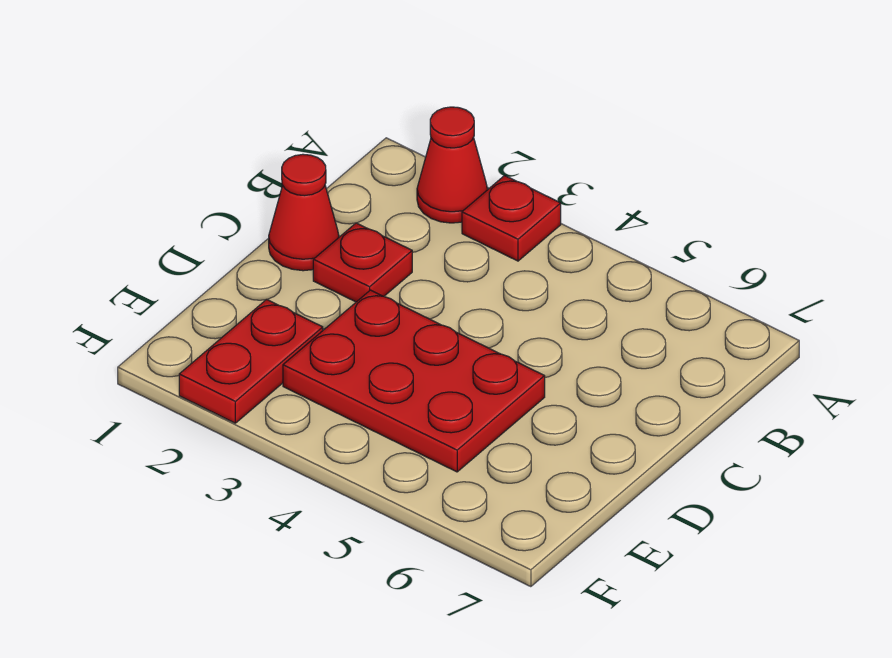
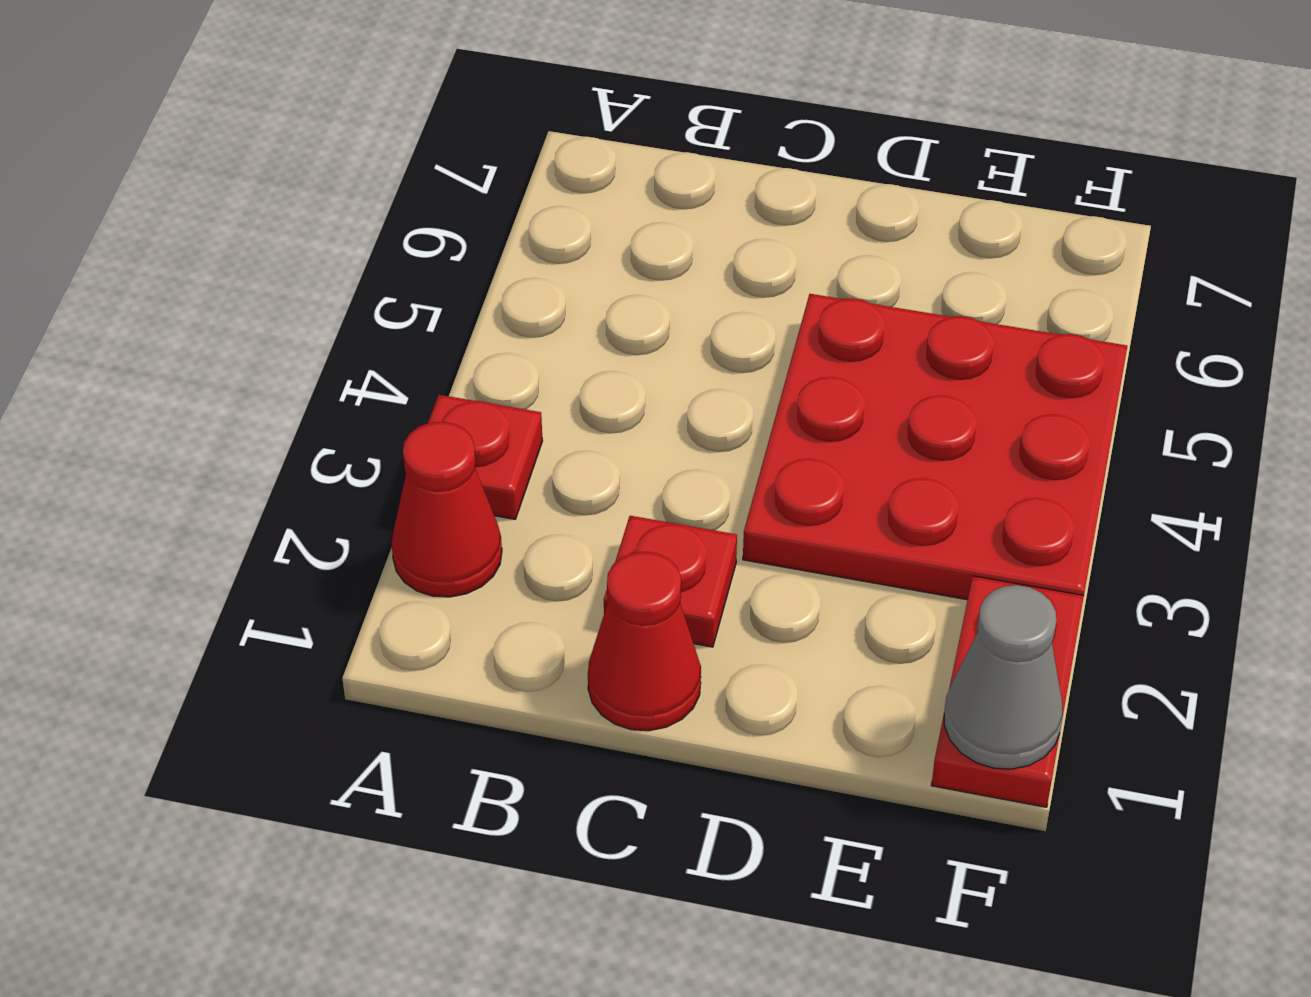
red plate D3:E5 level 1 -> red plate D3:F5 level 1
red plate E2:F2 level 1 -> red plate F1:F2 level 1
none -> grey cone F1 level 2

